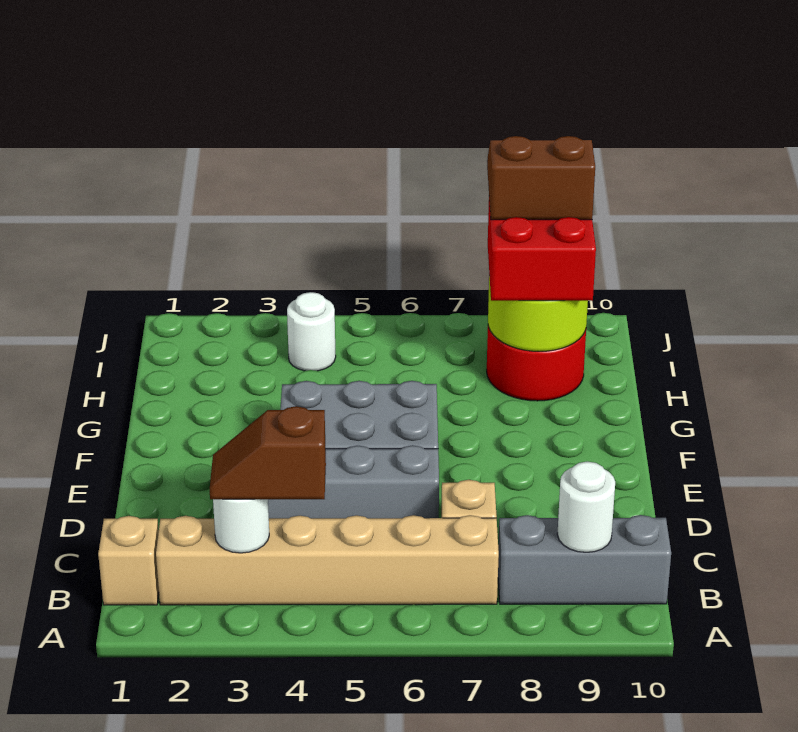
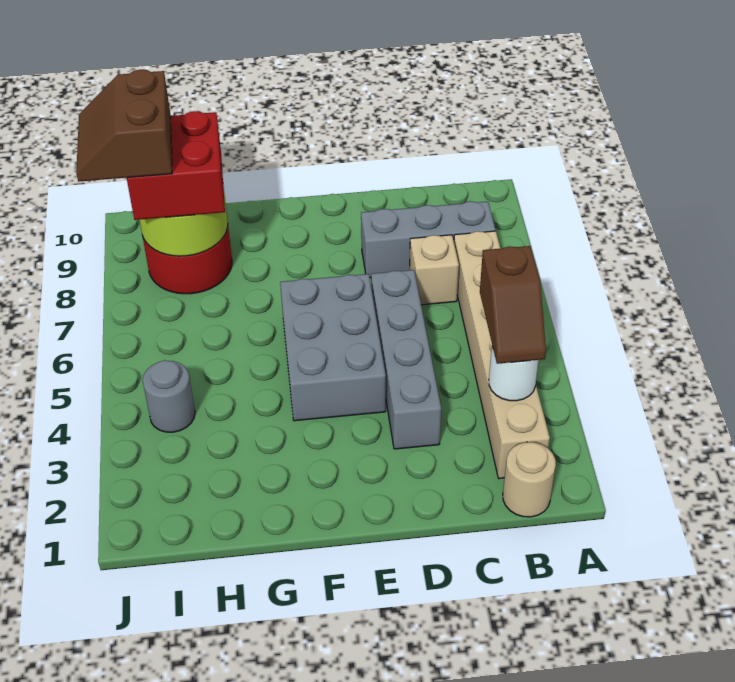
tan brick B1 level 1 -> tan round brick B1 level 1
grey brick B8:B10 level 1 -> grey brick B8:D8 level 1
white round brick B9 level 2 -> none
white round brick I4 level 1 -> grey round brick I4 level 1

